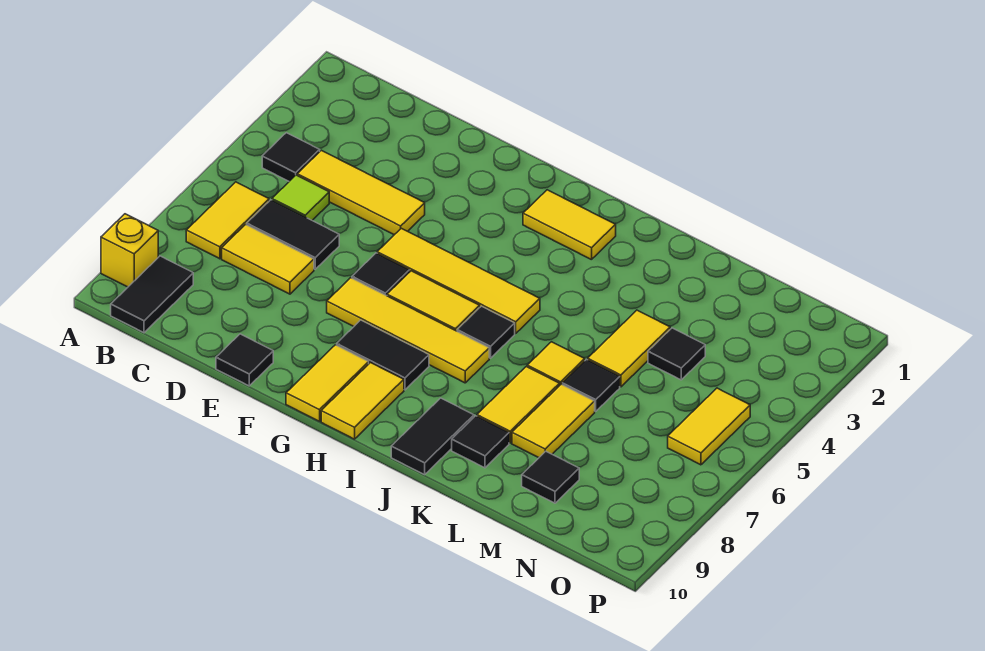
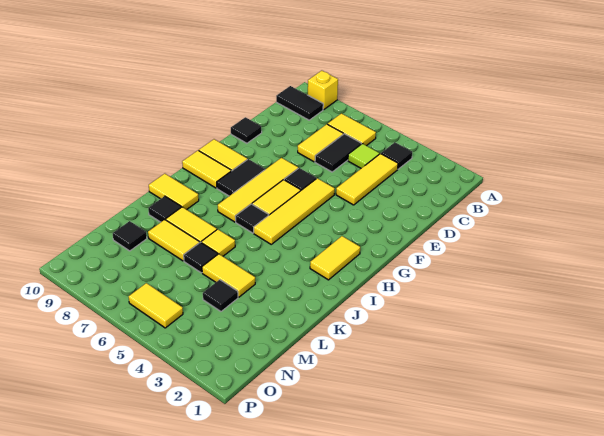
black tile J9:J10 level 1 -> yellow tile J9:J10 level 1

